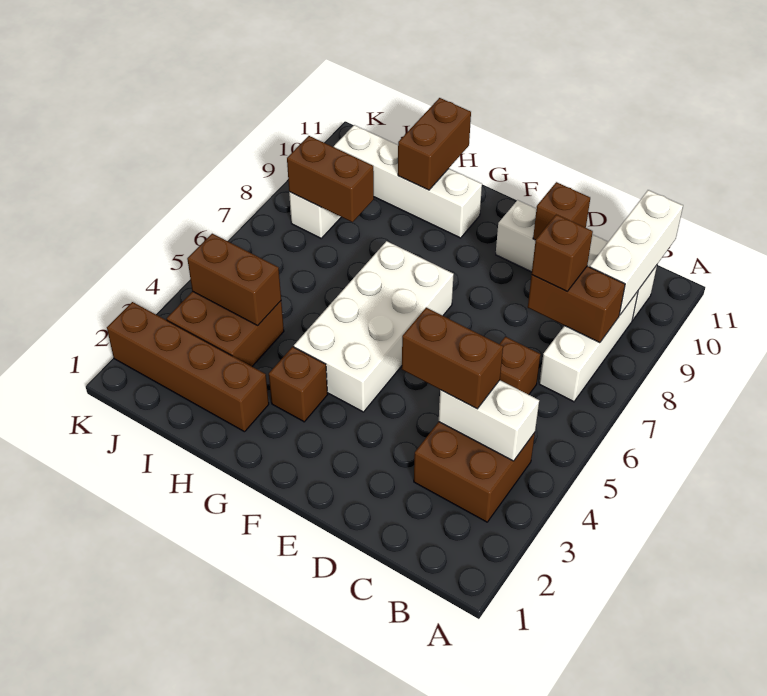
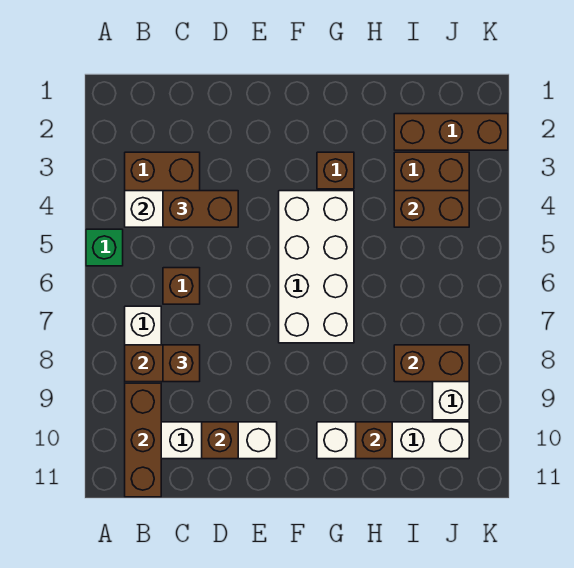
none -> green brick A5 level 1
white brick B9:B11 level 2 -> brown brick B9:B11 level 2
brown brick H2:K2 level 1 -> brown brick I2:K2 level 1
brown brick H10:H11 level 2 -> brown brick H10 level 2

